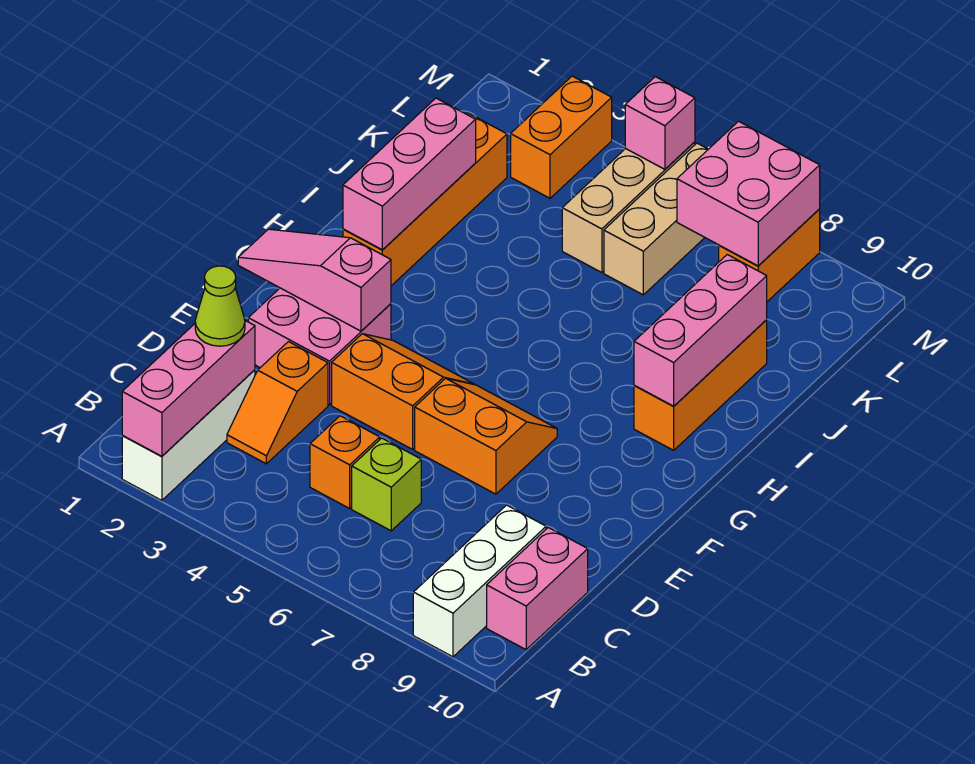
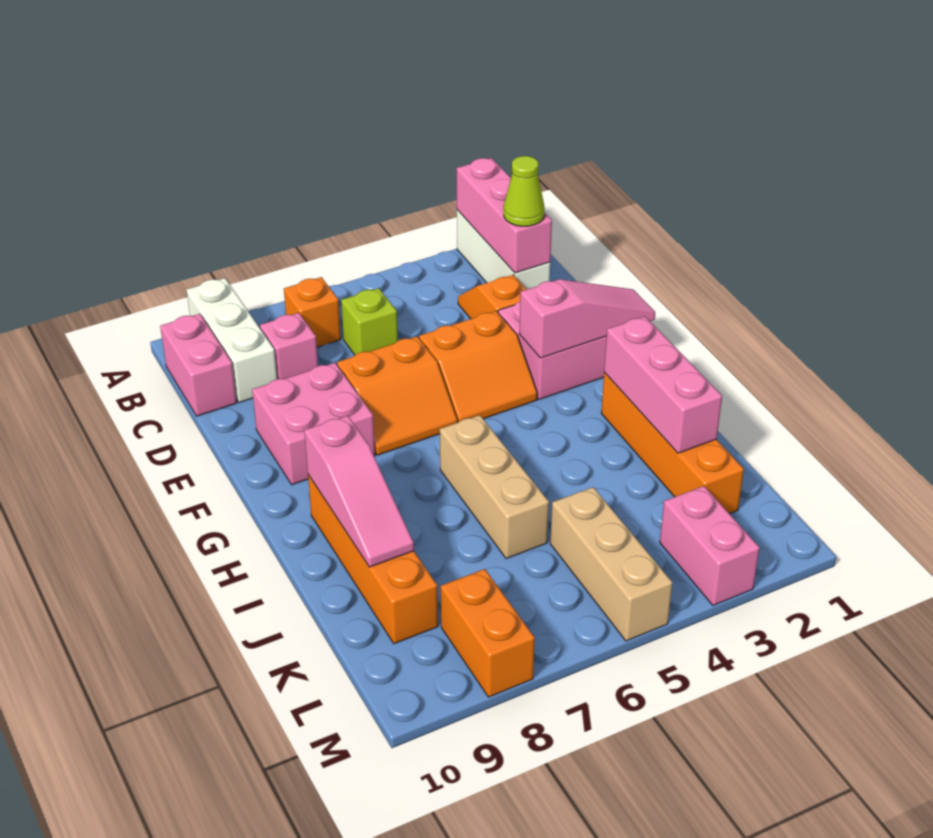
orange brick C5 level 1 -> orange brick B7 level 1
orange brick H9:J9 level 1 -> orange brick H9:K9 level 1
pink brick H9:J9 level 2 -> pink slope H9:J9 level 2 top H
tan brick K6:M6 level 1 -> tan brick H6:J6 level 1
orange brick L3:M3 level 1 -> pink brick L3:M3 level 1
pink brick L7:M8 level 2 -> pink brick E8:F9 level 1
pink brick M5 level 2 -> pink brick C8 level 1

